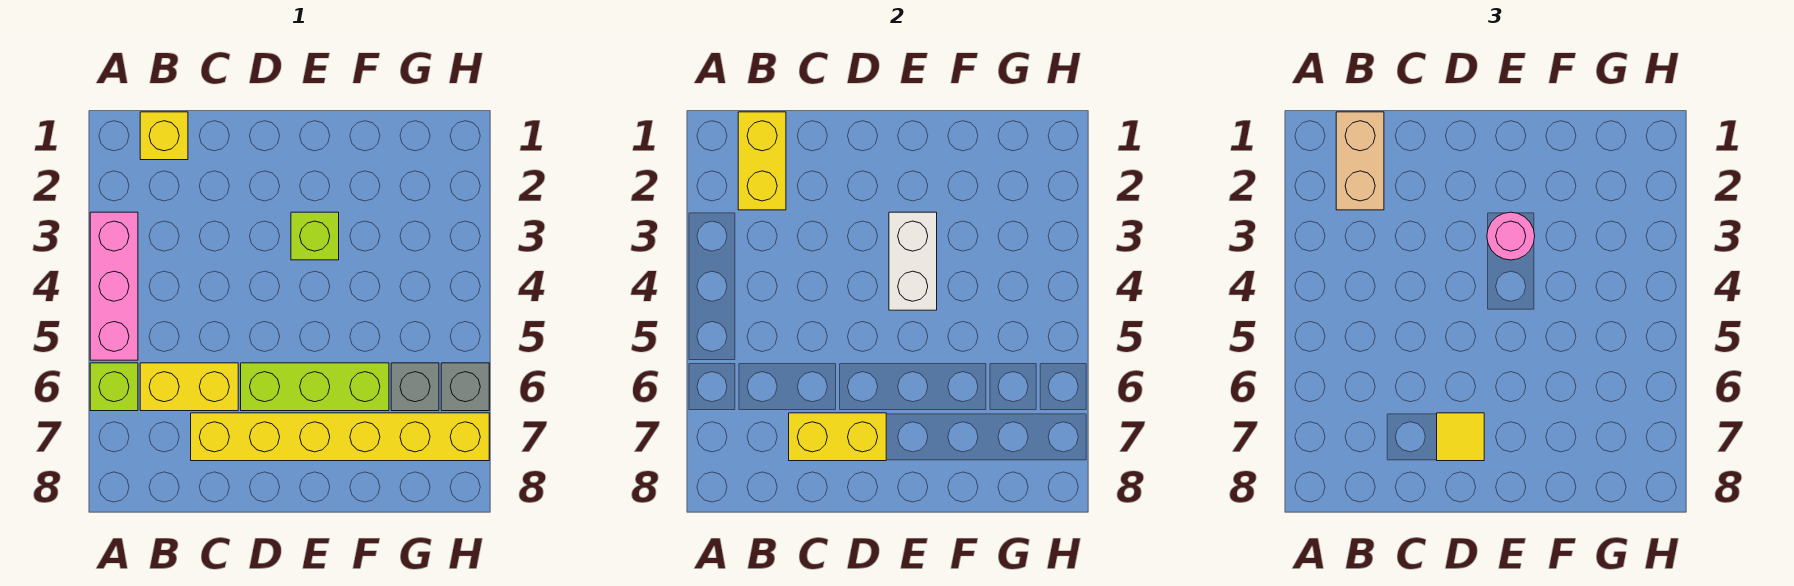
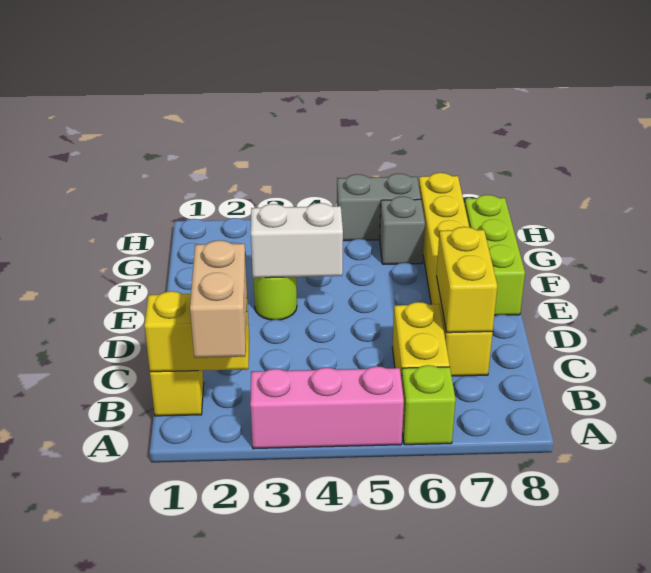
tan brick B1:B2 level 3 -> tan brick A2:B2 level 3
lime brick D6:F6 level 1 -> lime brick E8:G8 level 1
yellow tile D7 level 3 -> none
lime brick E3 level 1 -> lime round brick E3 level 1
pink round brick E3 level 3 -> none
grey brick H6 level 1 -> grey brick H5:H6 level 1

